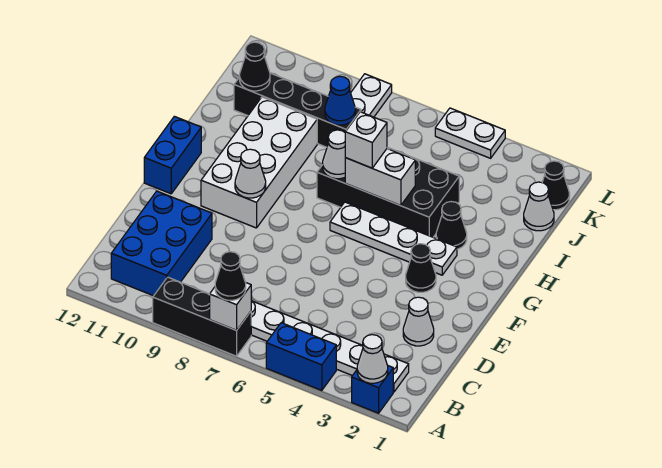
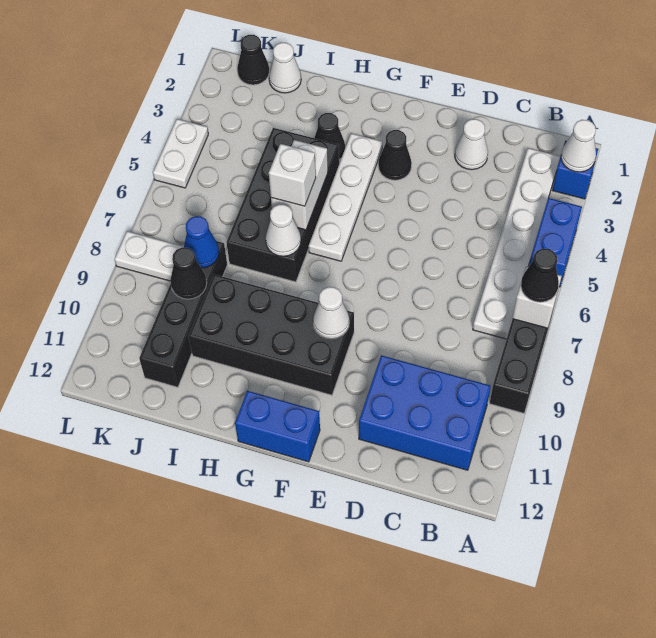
white brick F9:I10 level 1 -> black brick F9:I10 level 1
black cone J11 level 2 -> black cone J9 level 2

